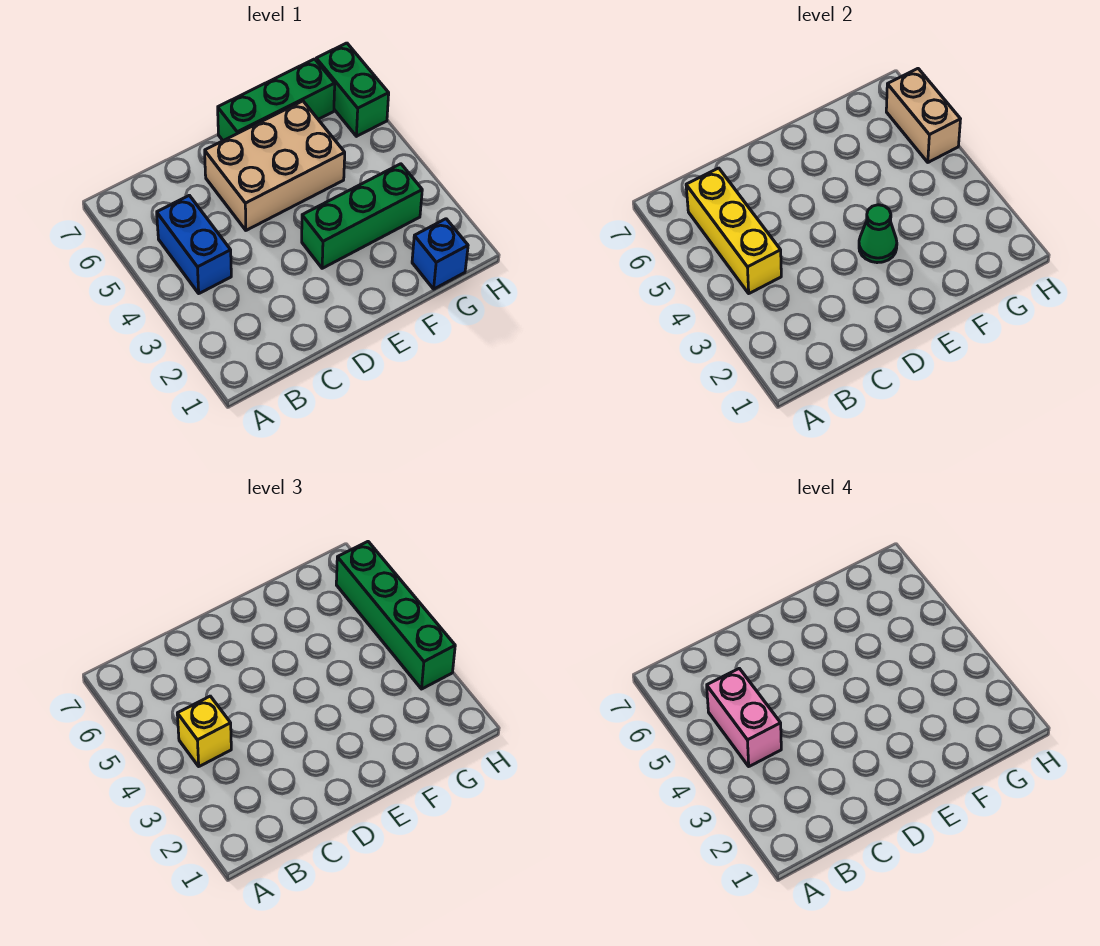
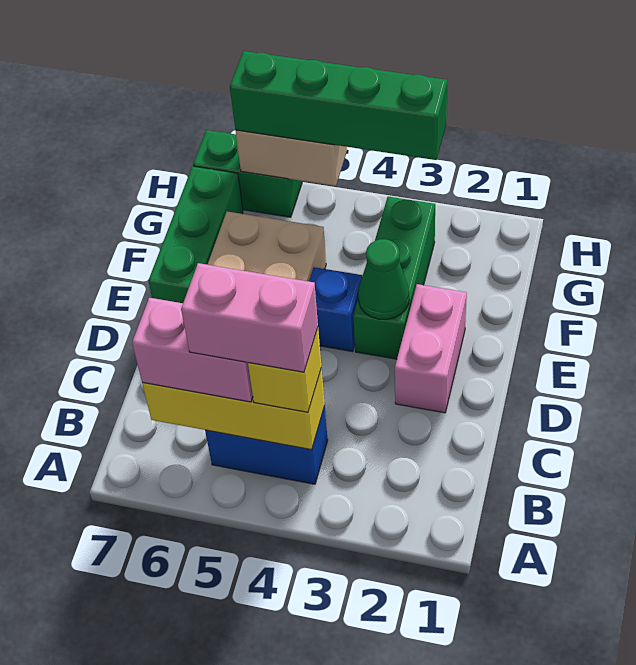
none -> pink brick B5:B6 level 3
none -> pink brick D2:E2 level 1
blue brick G1 level 1 -> blue brick E4 level 1

